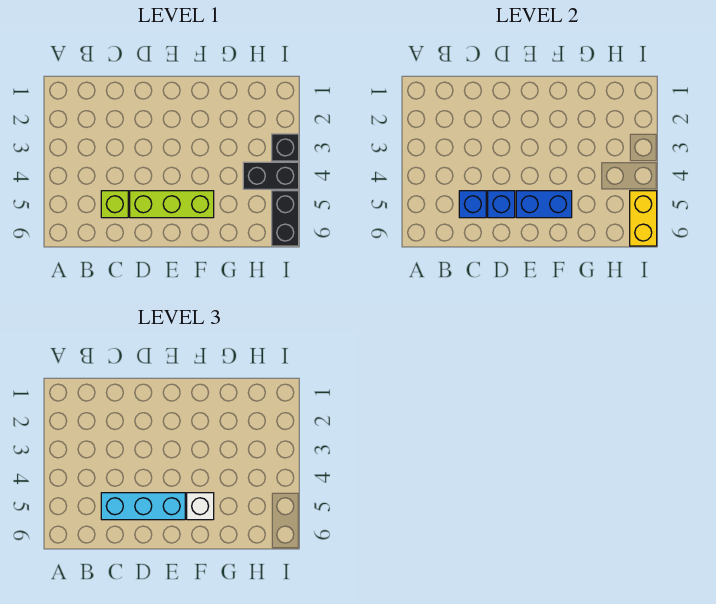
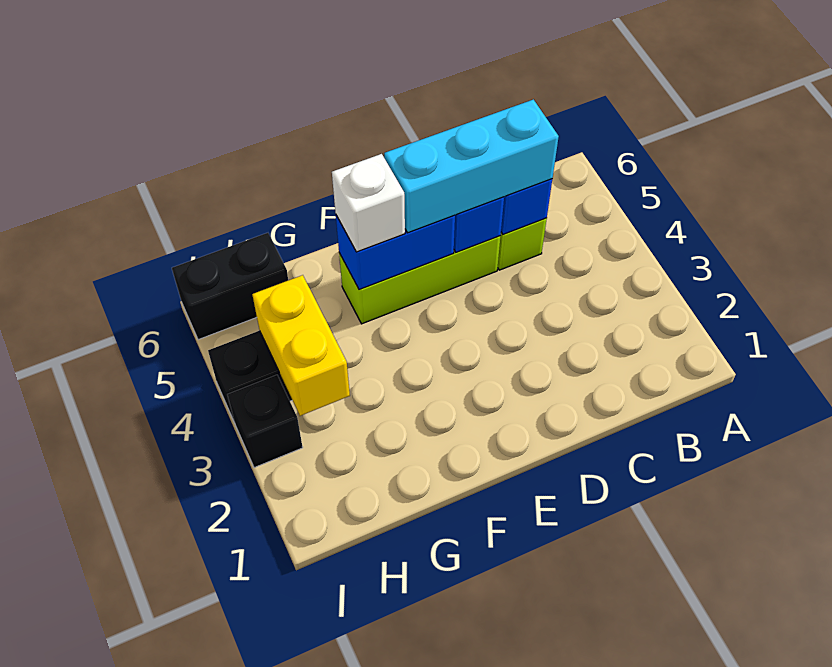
black brick I5:I6 level 1 -> black brick H6:I6 level 1
yellow brick I5:I6 level 2 -> yellow brick H3:H4 level 2

